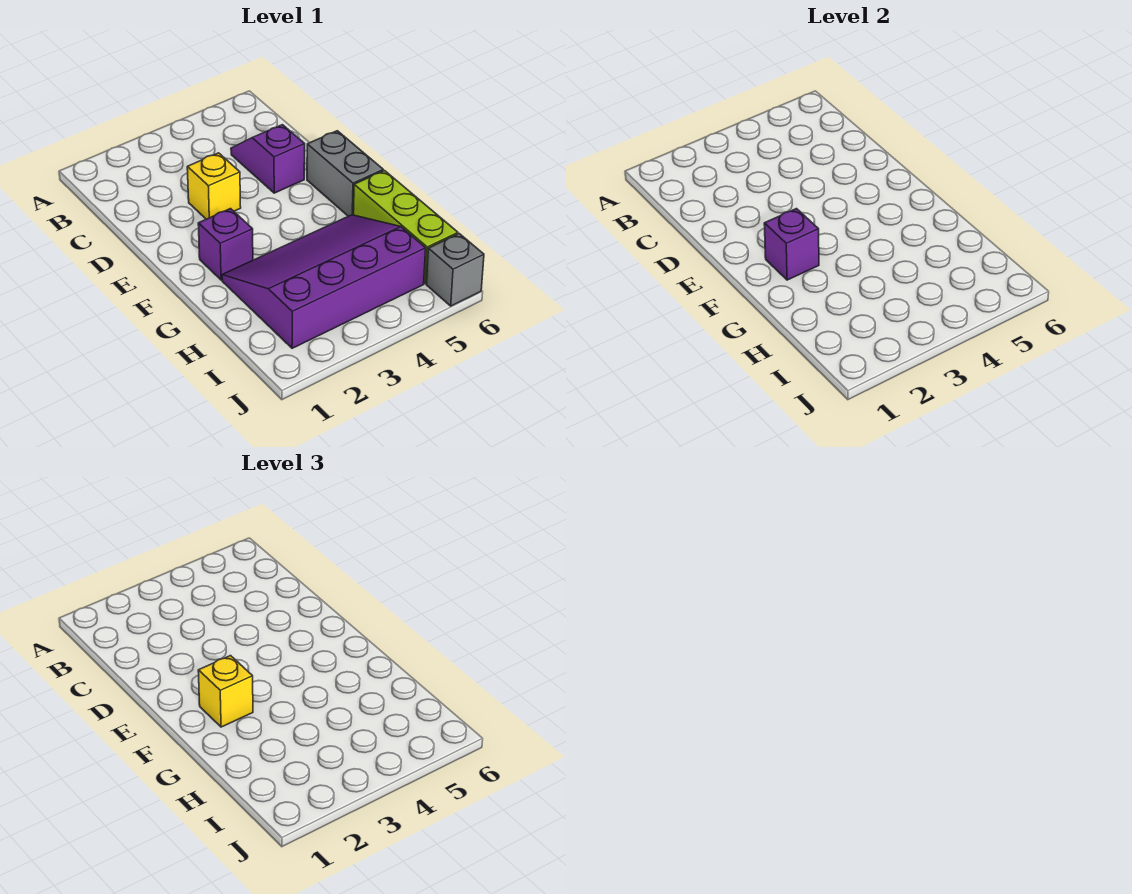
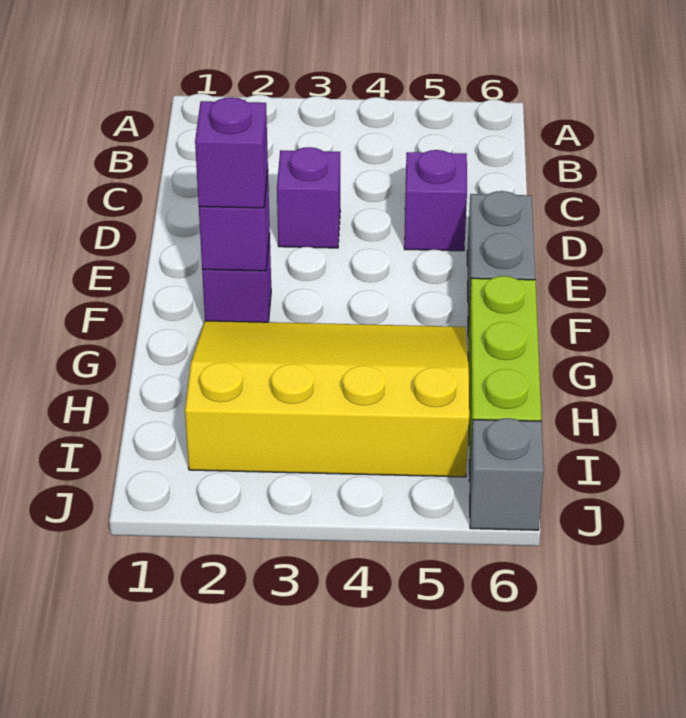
yellow brick D3 level 1 -> purple brick D3 level 1
yellow brick F2 level 3 -> purple brick F2 level 3
purple slope G2:I5 level 1 top I -> yellow slope G2:I5 level 1 top I

